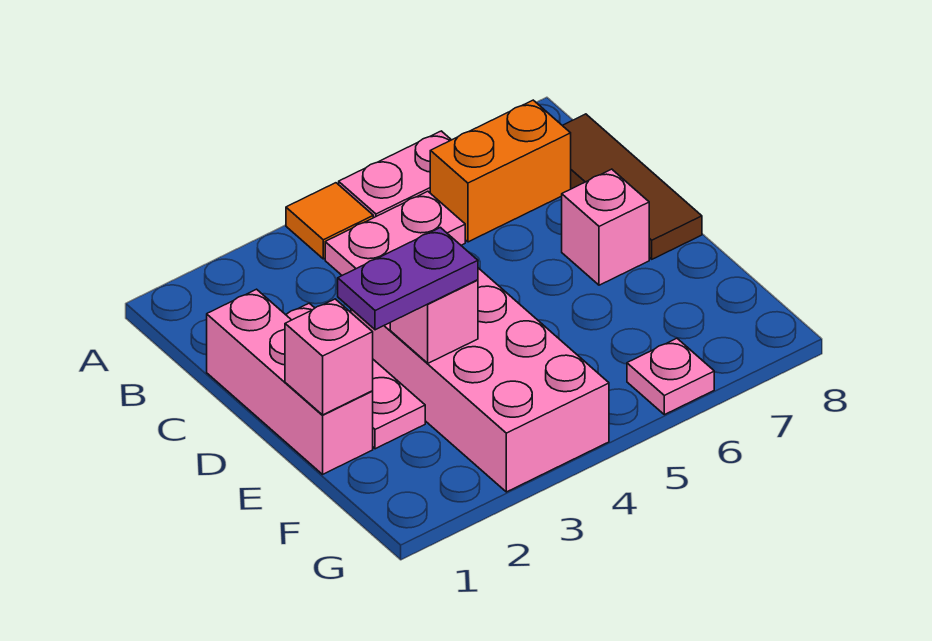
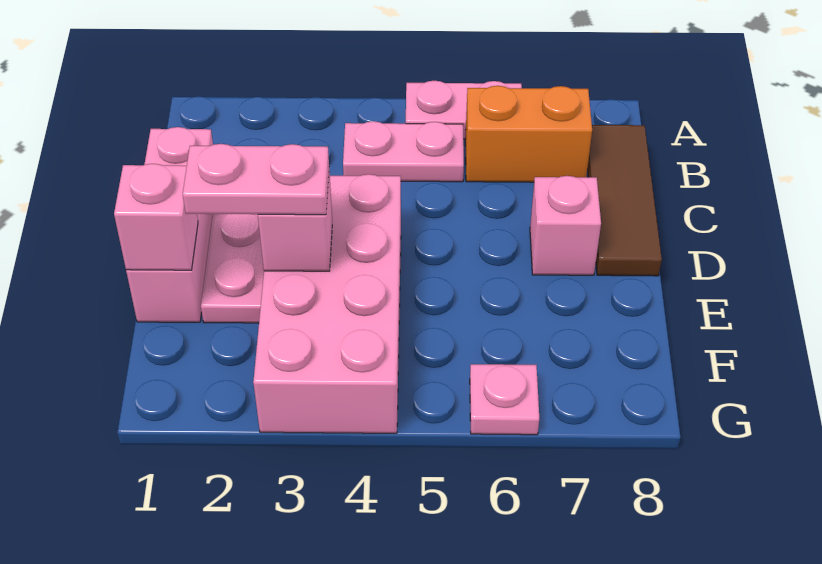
orange tile A4 level 1 -> none
purple plate E2:E3 level 3 -> pink plate E2:E3 level 3

